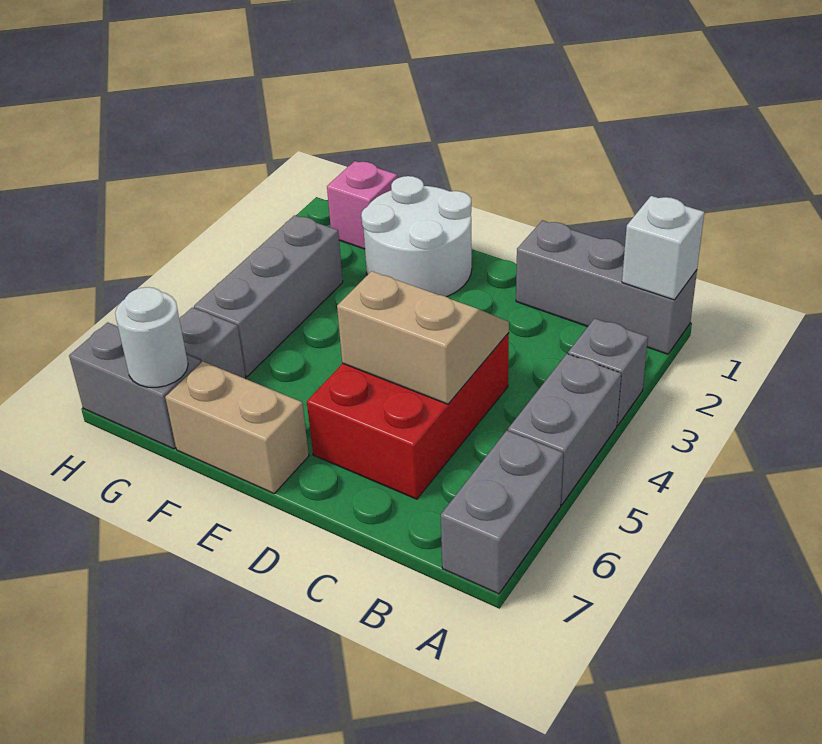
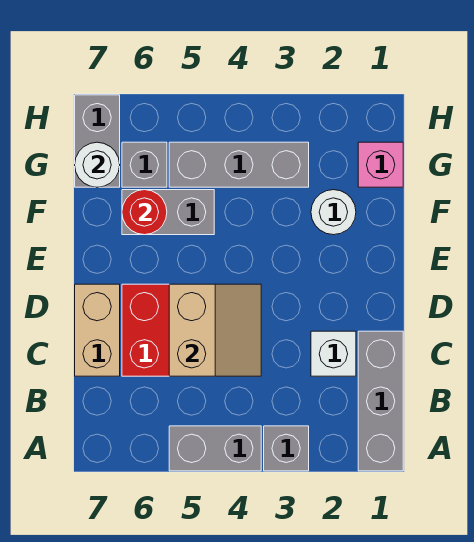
white brick A1 level 2 -> white brick C2 level 1
grey brick A6:A7 level 1 -> grey brick F5:F6 level 1
white round brick E1:F2 level 1 -> white round brick F2 level 1
tan brick E7:F7 level 1 -> tan brick C7:D7 level 1
none -> red round brick F6 level 2

